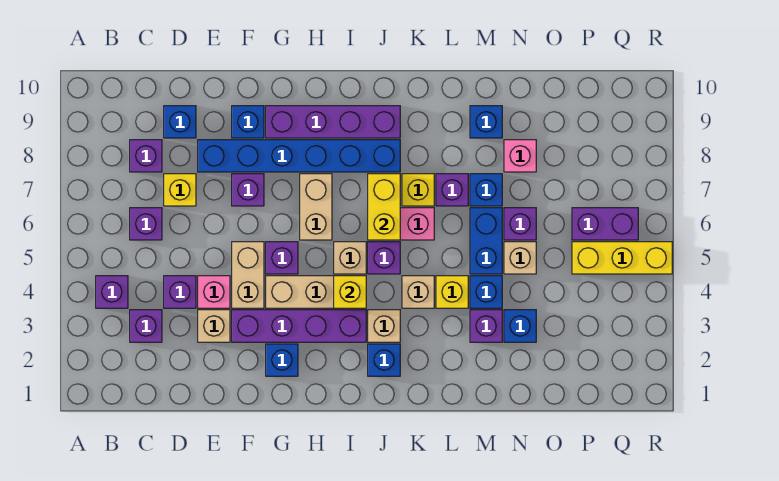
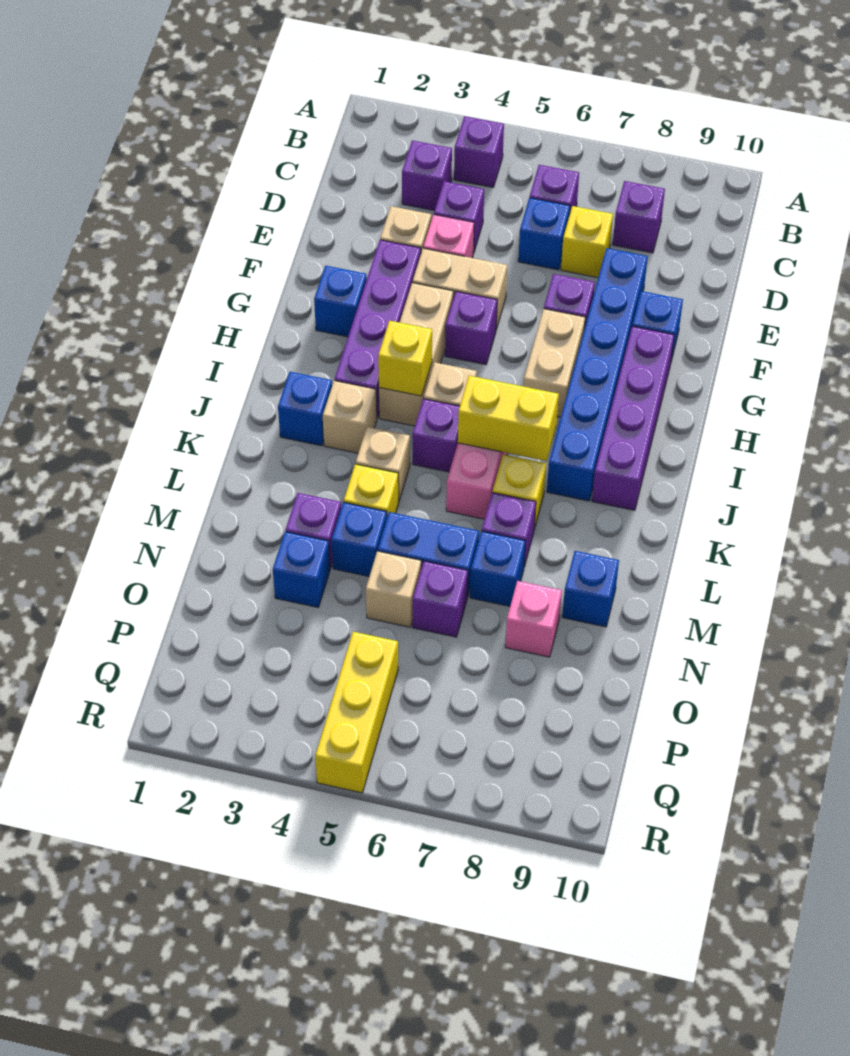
blue brick D9 level 1 -> blue brick D6 level 1
tan brick H6:H7 level 1 -> tan brick G7:H7 level 1
purple brick P6:Q6 level 1 -> none

